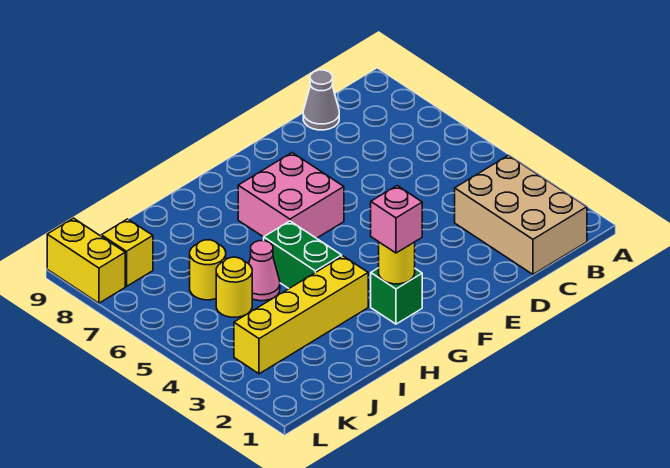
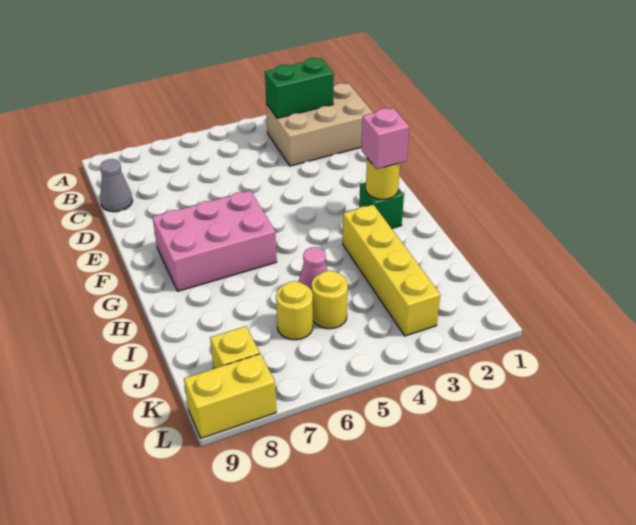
pink brick F6:G7 level 1 -> pink brick F6:G8 level 1
green brick H4:H5 level 1 -> green brick B2:B3 level 2

